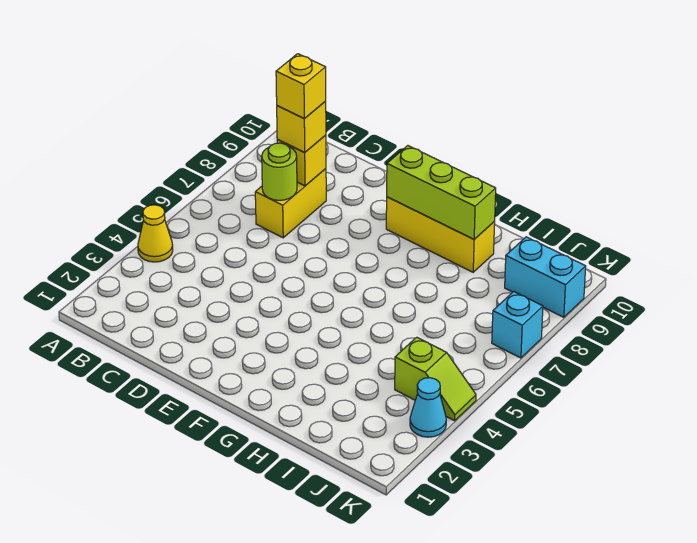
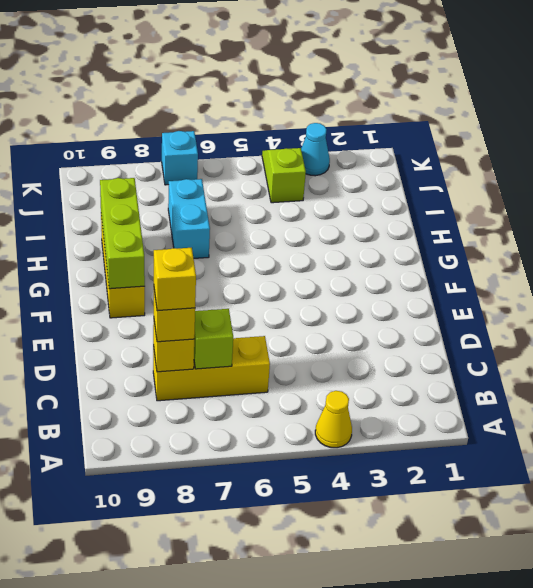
yellow brick C7:C8 level 1 -> yellow brick C6:C8 level 1
lime round brick C7 level 2 -> lime brick C7 level 2
cyan brick J9:K9 level 1 -> cyan brick H7:I7 level 1

